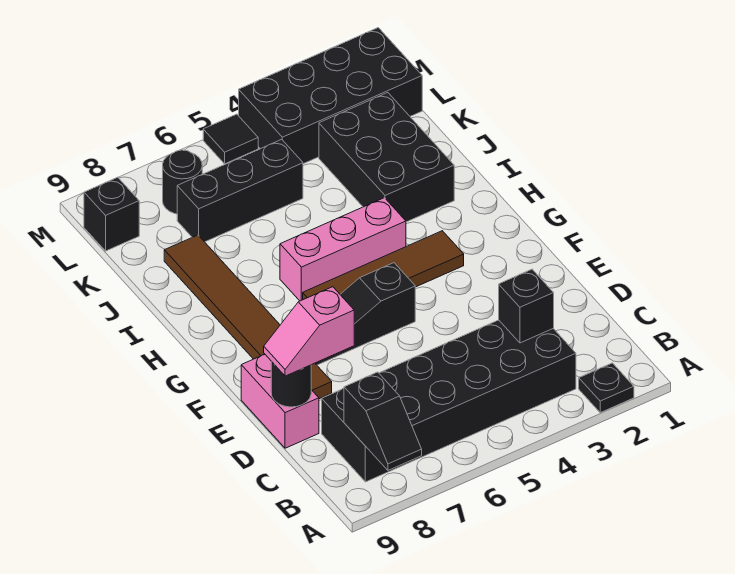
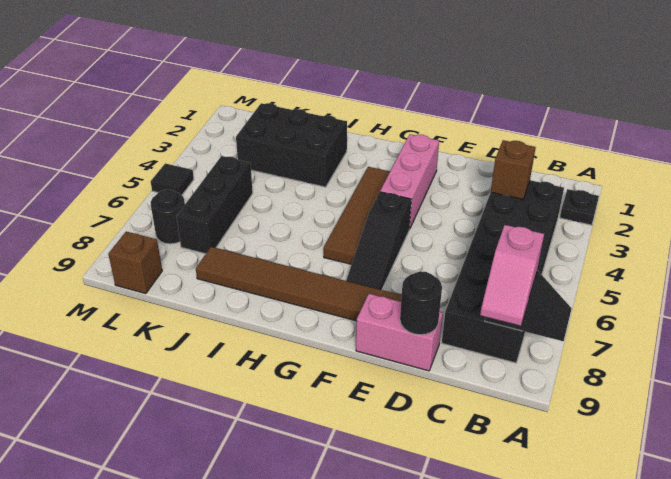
black brick C3 level 2 -> brown brick C3 level 2
pink slope D8:D9 level 3 top 8 -> pink slope B8:B9 level 3 top 8
pink brick H4:H6 level 1 -> pink brick F2:F4 level 1
black brick L1:M4 level 1 -> none
black brick L9 level 1 -> brown brick L9 level 1

